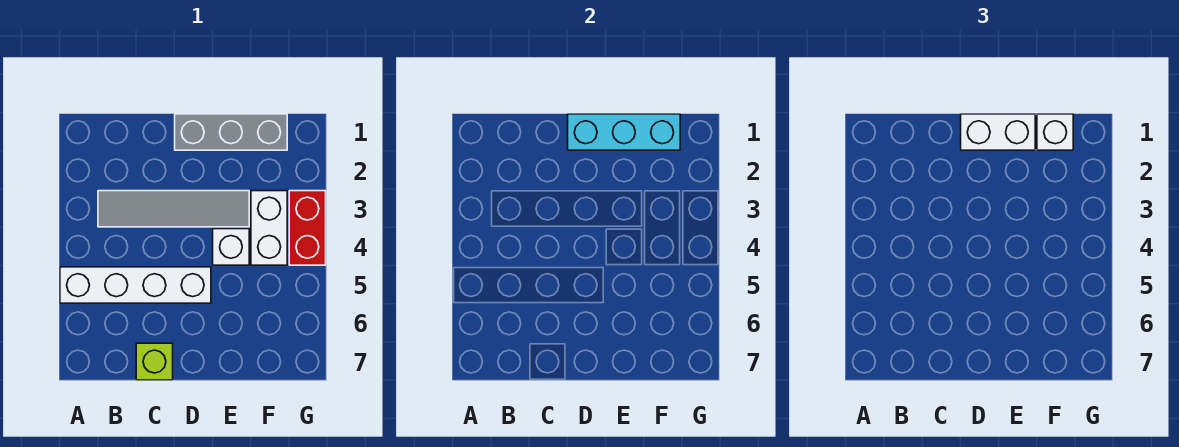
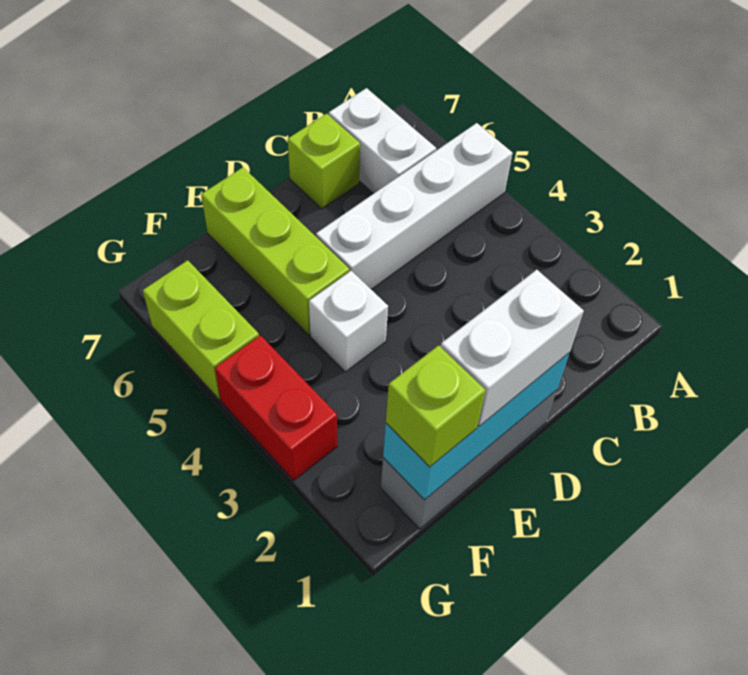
grey tile B3:E3 level 1 -> none
none -> lime brick E5:E7 level 1
white brick F1 level 3 -> lime brick F1 level 3
white brick F3:F4 level 1 -> white brick B6:B7 level 1
none -> lime brick G5:G6 level 1

